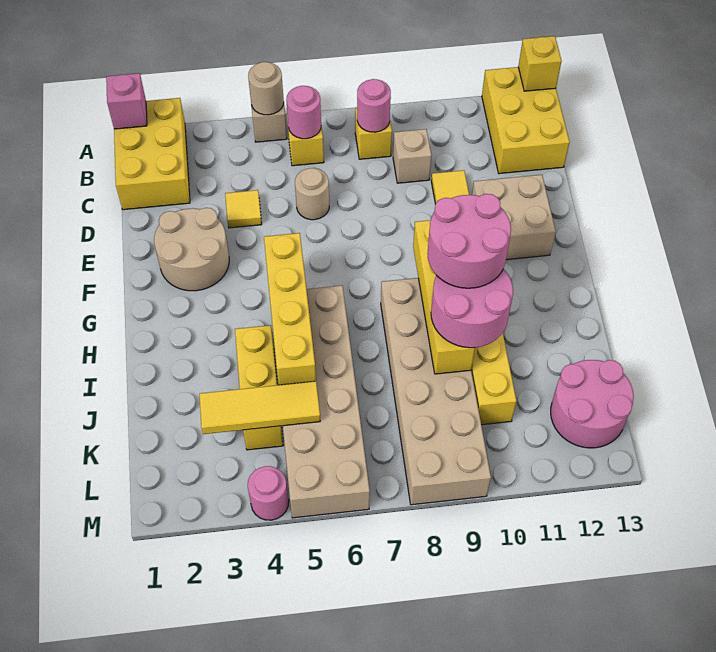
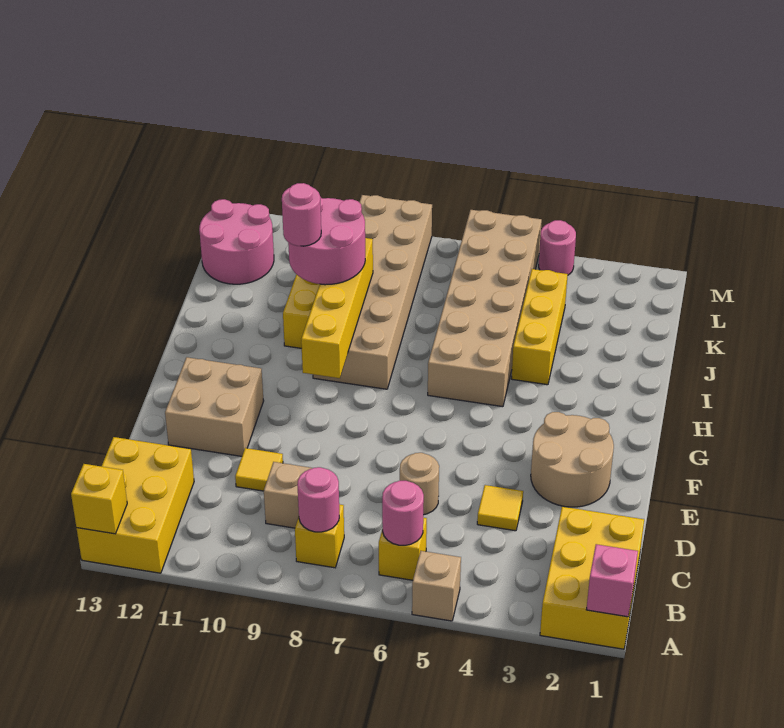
tan round brick A5 level 2 -> none
yellow brick G5:J5 level 2 -> none
pink round brick H9:I10 level 4 -> pink round brick I10 level 4
yellow tile K3:K5 level 2 -> none

